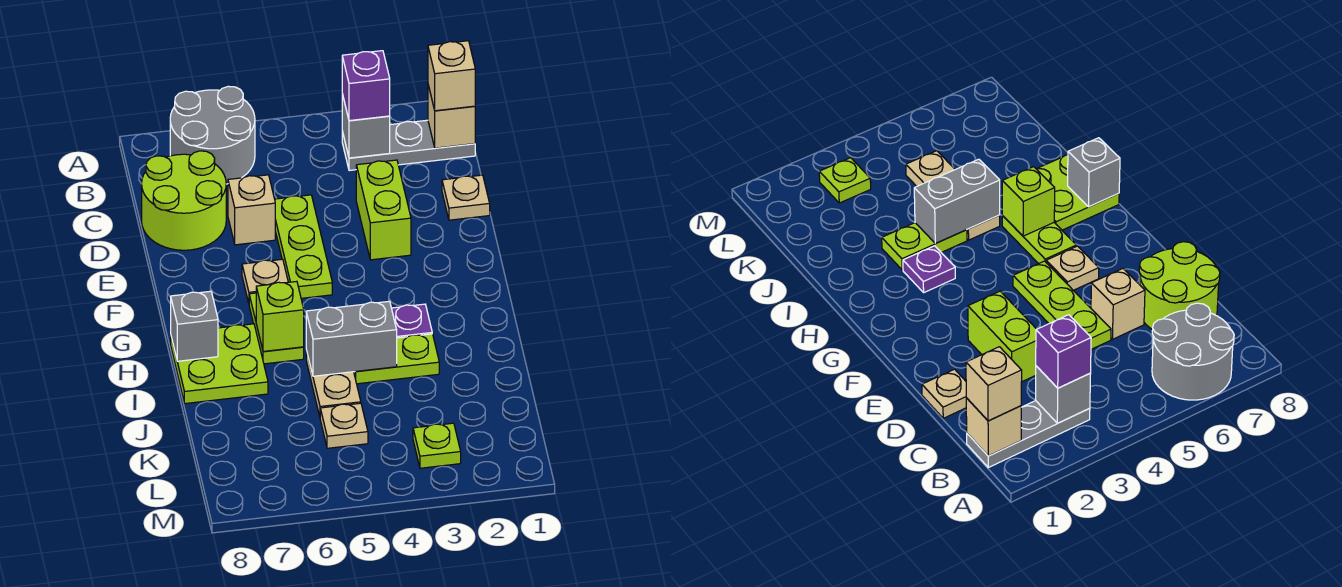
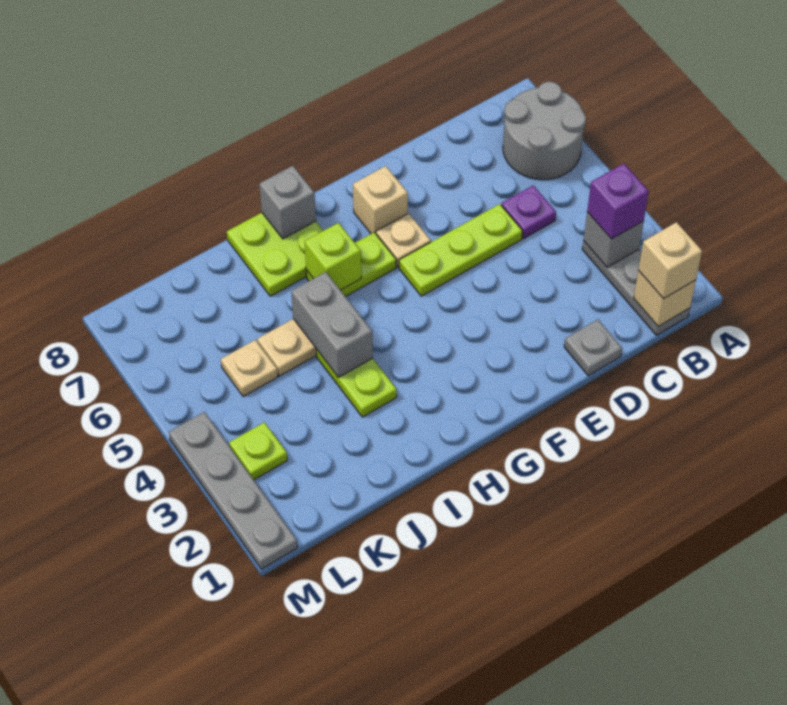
lime round brick C7:D8 level 1 -> none
tan plate D1 level 1 -> grey plate D1 level 1
lime brick D3:E3 level 1 -> none
tan brick D6 level 1 -> tan brick F7 level 1
purple plate H3 level 1 -> purple plate C5 level 1
none -> grey plate M1:M4 level 1

